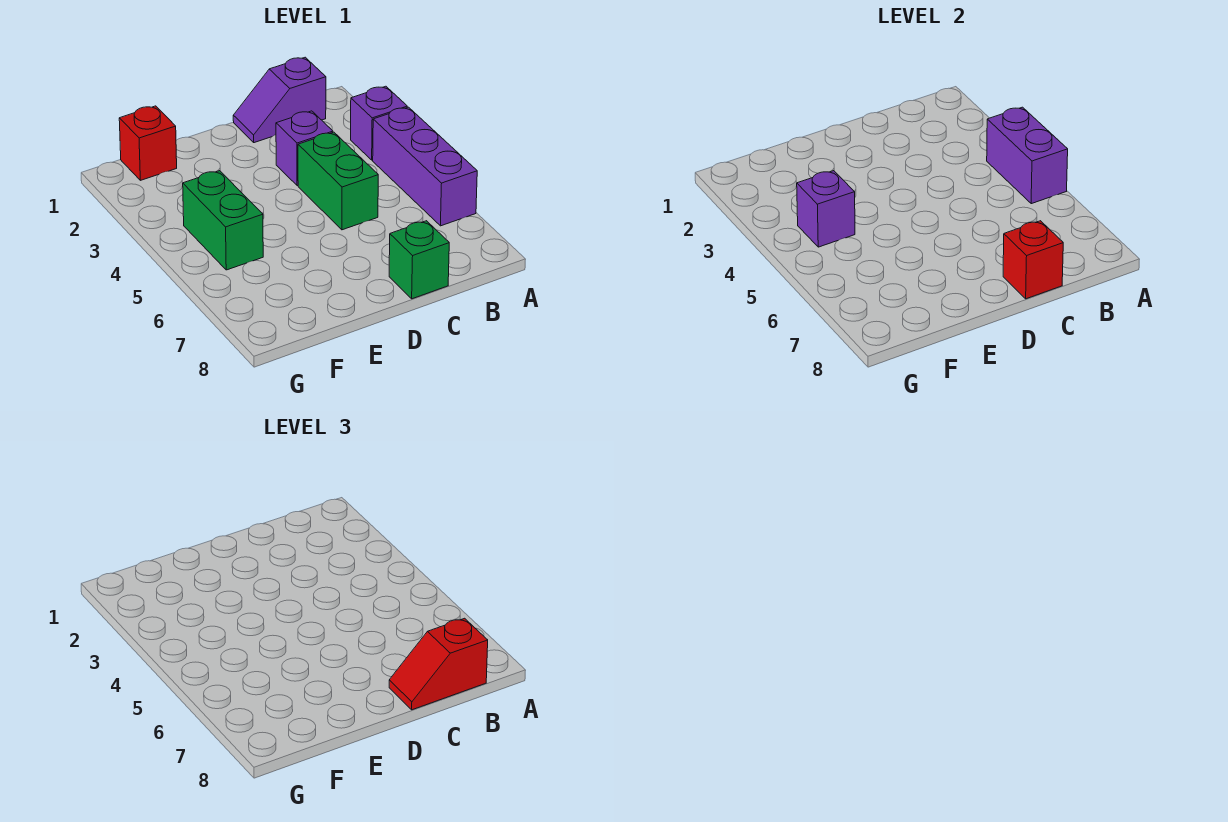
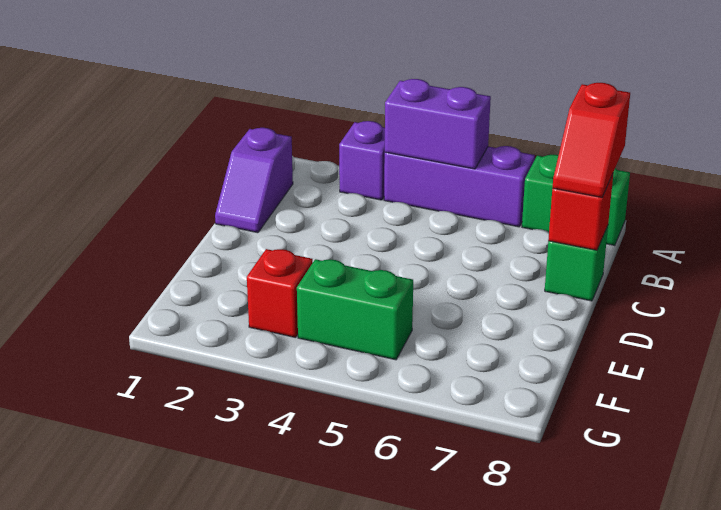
purple brick C3 level 1 -> none
green brick C4:C5 level 1 -> green brick A7:A8 level 1
red brick F1 level 1 -> red brick F3 level 1
purple brick F4 level 2 -> none

